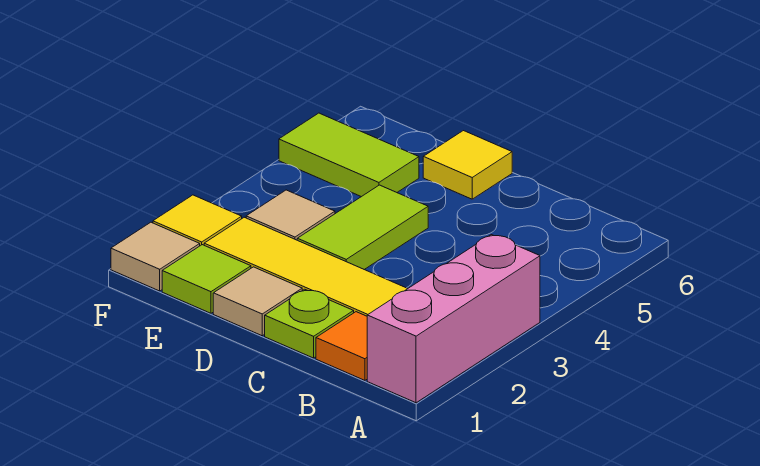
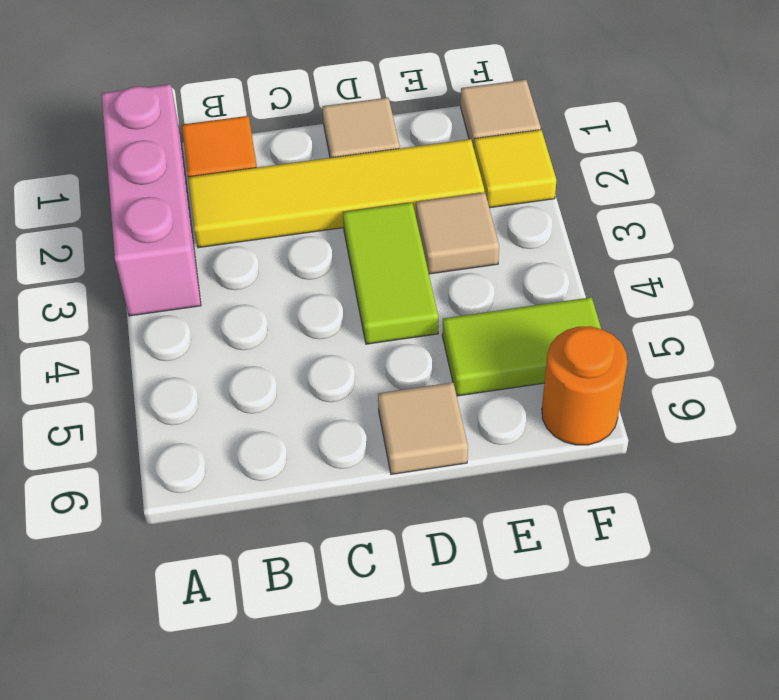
lime plate C1 level 1 -> none
yellow tile D6 level 1 -> tan tile D6 level 1
lime tile E1 level 1 -> none
none -> orange round brick F6 level 1

